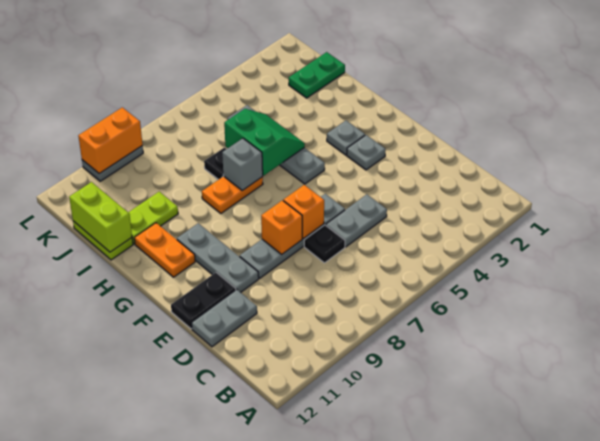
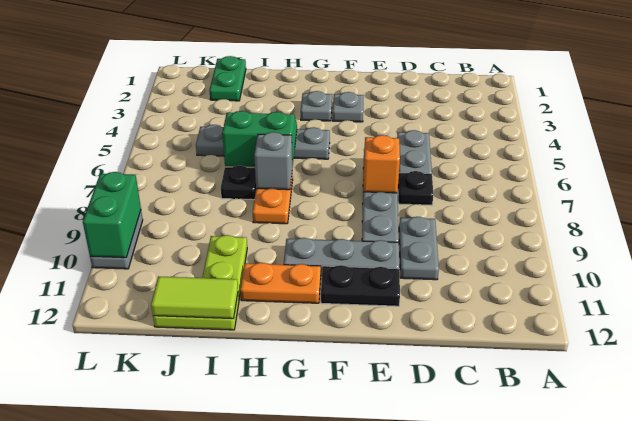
grey plate D11:D12 level 1 -> grey plate D9:D10 level 1
orange brick E8 level 2 -> none
black plate E11:E12 level 1 -> black plate E11:F11 level 1
lime brick I12:J12 level 2 -> lime tile I12:J12 level 2
orange brick L9:L10 level 2 -> green brick L9:L10 level 2

